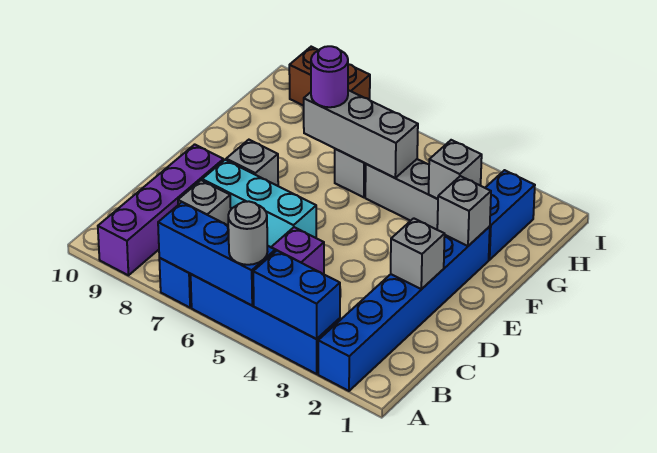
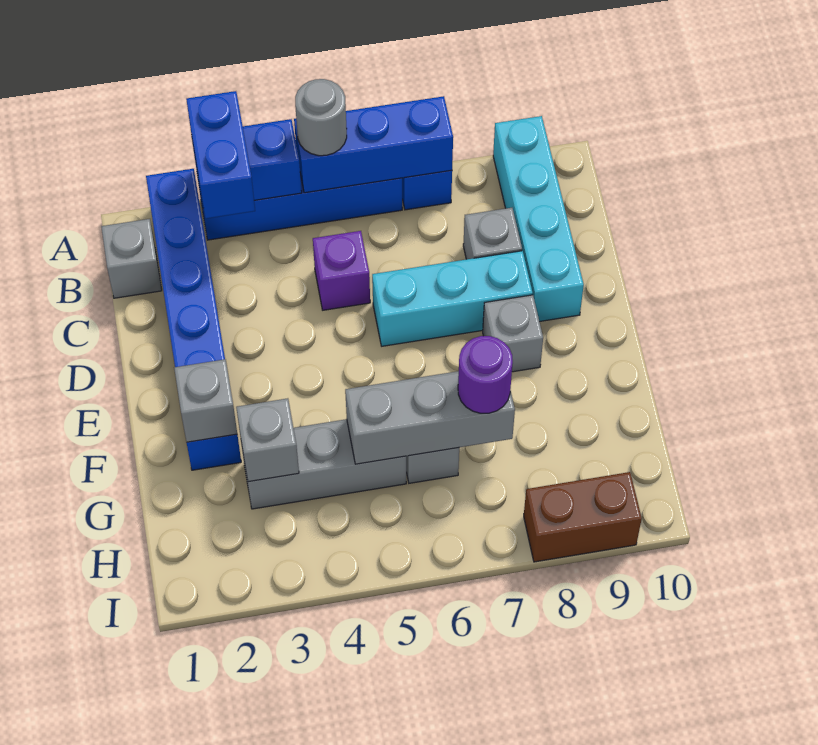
purple brick A9:D9 level 1 -> cyan brick A9:D9 level 1
grey brick D2 level 2 -> grey brick B1 level 1
blue brick G2:H2 level 1 -> blue brick A3:B3 level 3

